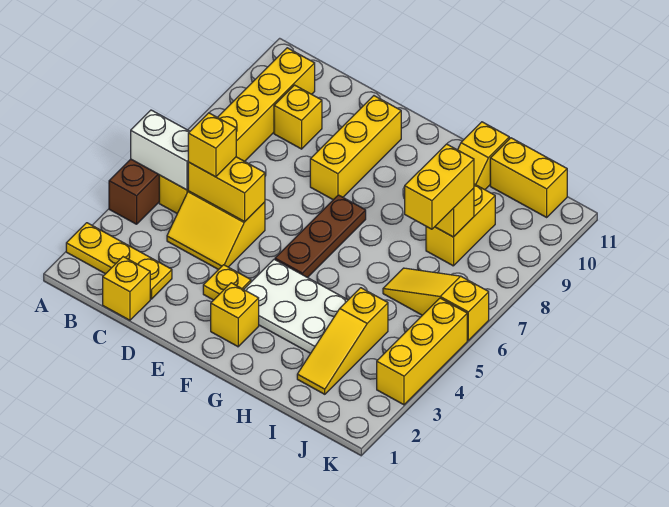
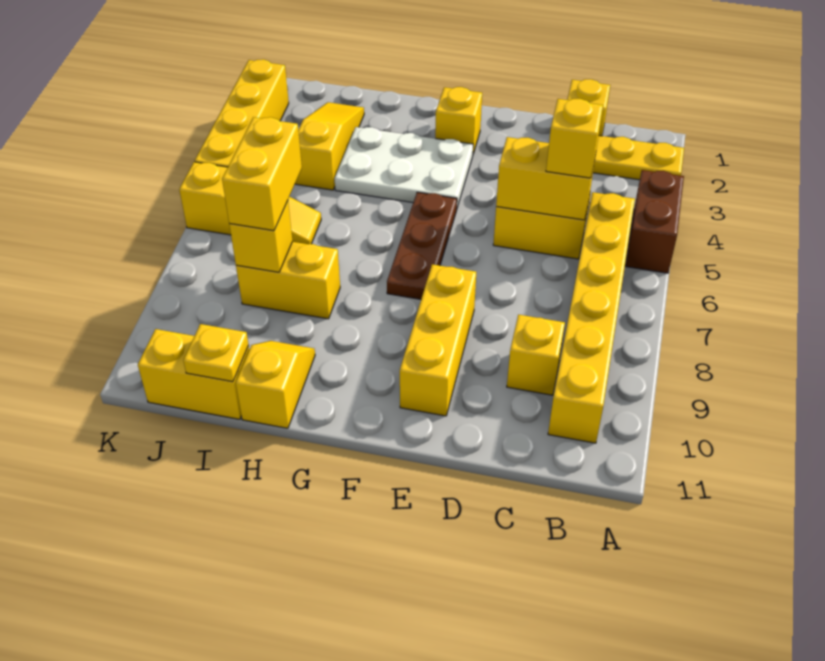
white brick A5:B5 level 2 -> none
yellow plate E3 level 1 -> yellow plate I11 level 2
yellow brick I8:I9 level 1 -> yellow brick H8:I8 level 1
yellow brick K3:K5 level 1 -> yellow brick K2:K5 level 1

